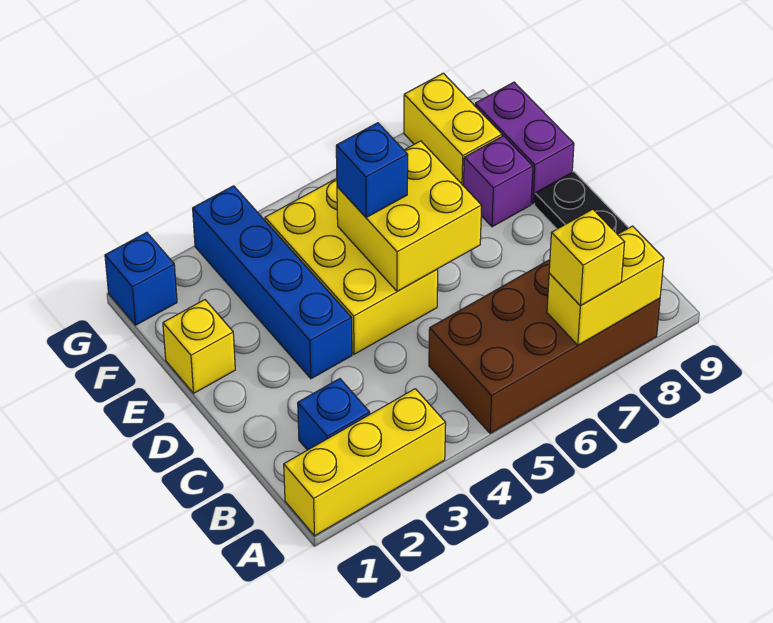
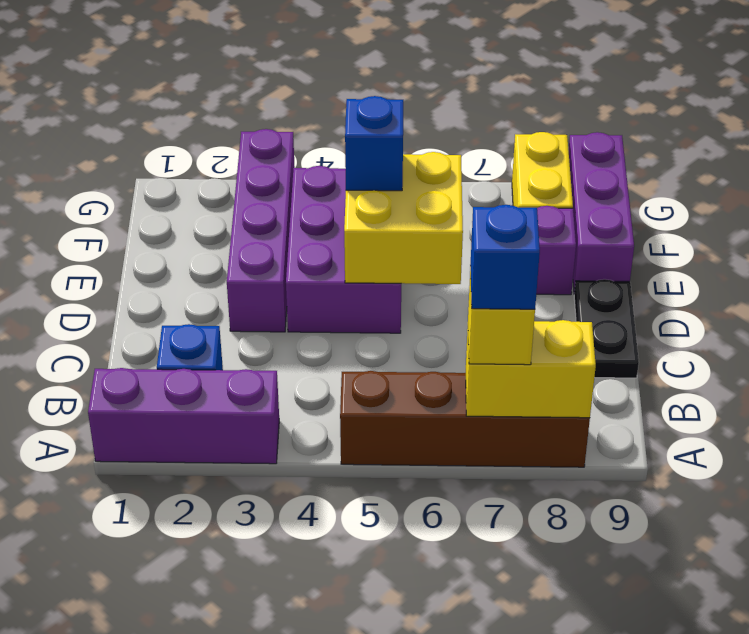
yellow brick A1:A3 level 1 -> purple brick A1:A3 level 1
brown brick A5:B8 level 1 -> brown brick A5:A8 level 1
blue brick D3:G3 level 1 -> purple brick D3:G3 level 1
yellow brick D4:F5 level 1 -> purple brick D4:F5 level 1
yellow brick E1 level 1 -> none
purple brick E9:F9 level 1 -> purple brick E9:G9 level 1
blue brick G1 level 1 -> blue brick A7 level 4

